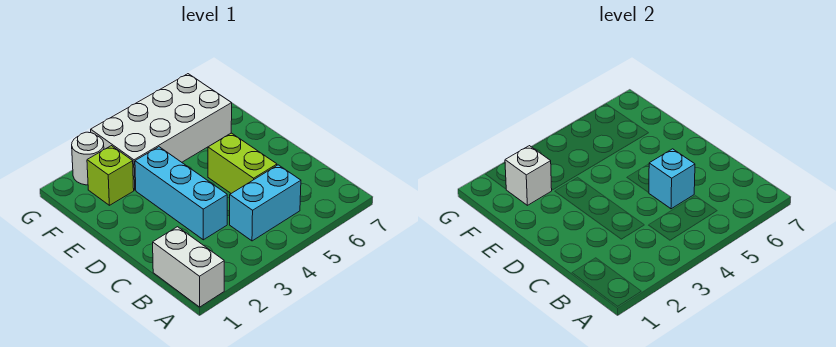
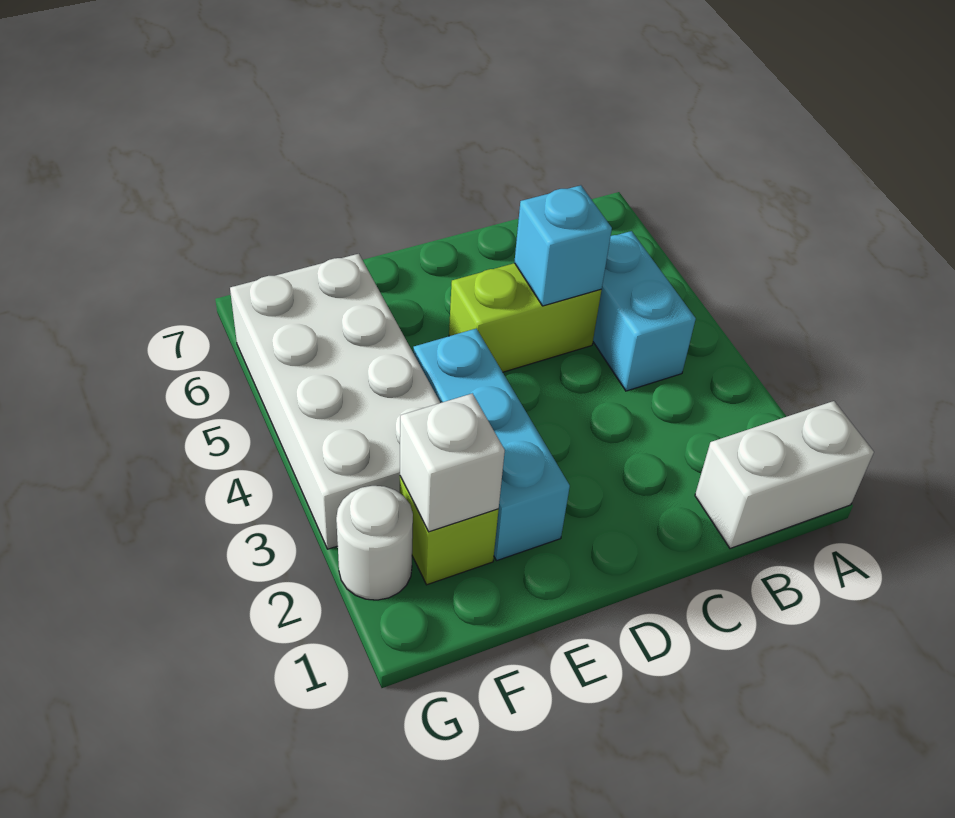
cyan brick C3:E3 level 1 -> cyan brick E2:E4 level 1

